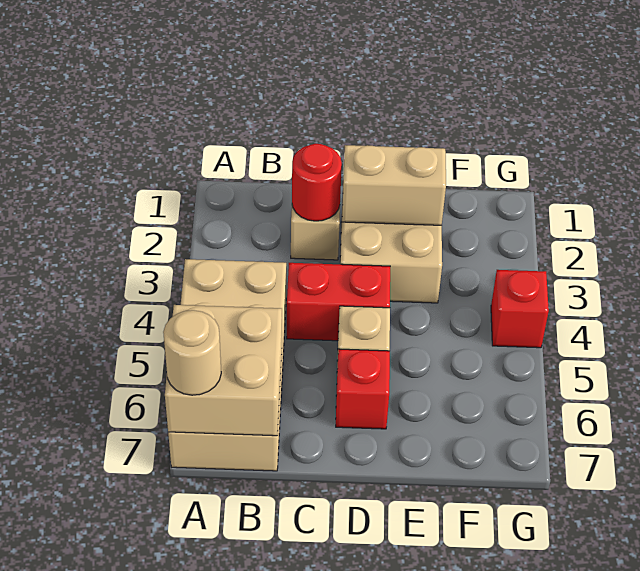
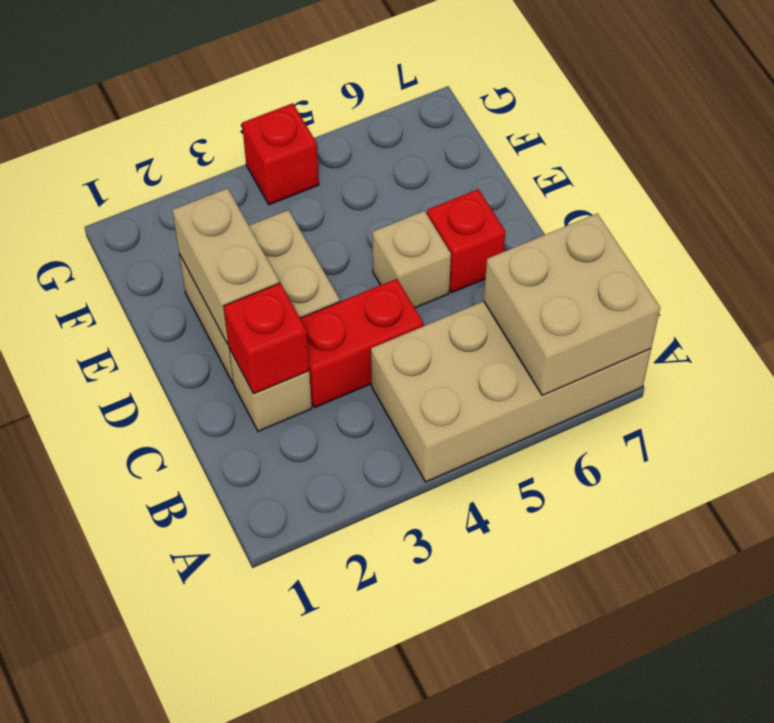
tan round brick A7 level 3 -> none
red round brick C2 level 2 -> red brick C2 level 2
red brick C4:D4 level 1 -> red brick C3:C4 level 1

